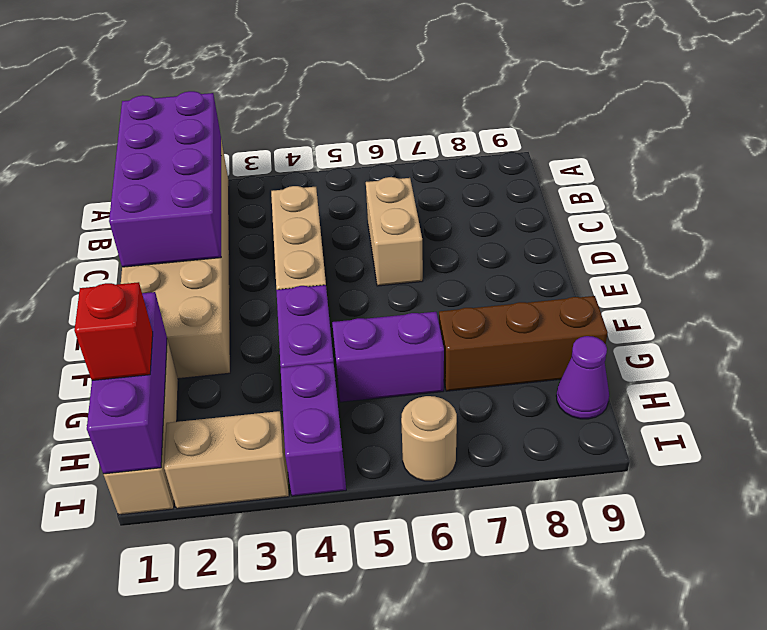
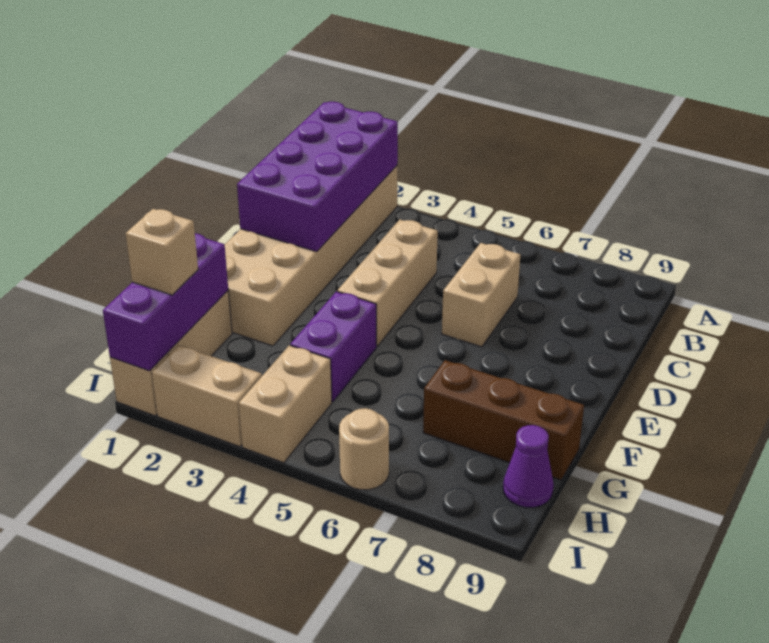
purple brick G5:G6 level 1 -> none
red brick H1 level 3 -> tan brick H1 level 3
purple brick H4:I4 level 1 -> tan brick H4:I4 level 1

